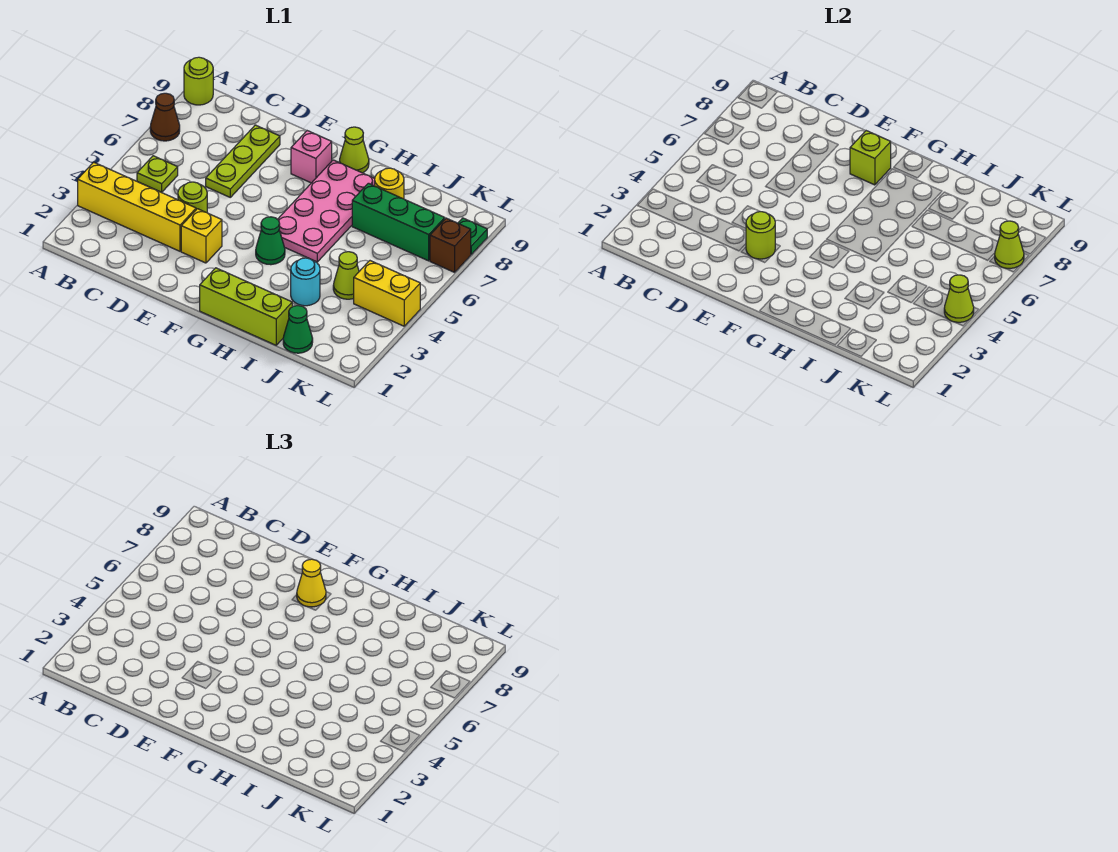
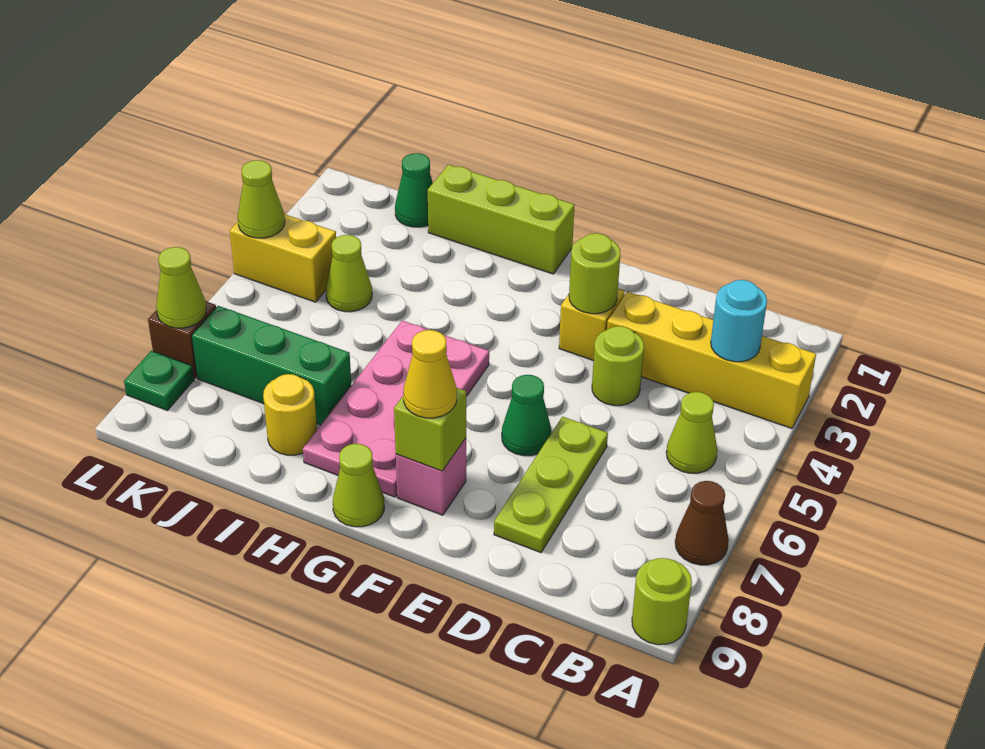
lime plate B5 level 1 -> lime cone B5 level 1
green cone G4 level 1 -> green cone E6 level 1
cyan round brick I3 level 1 -> cyan round brick B3 level 2

